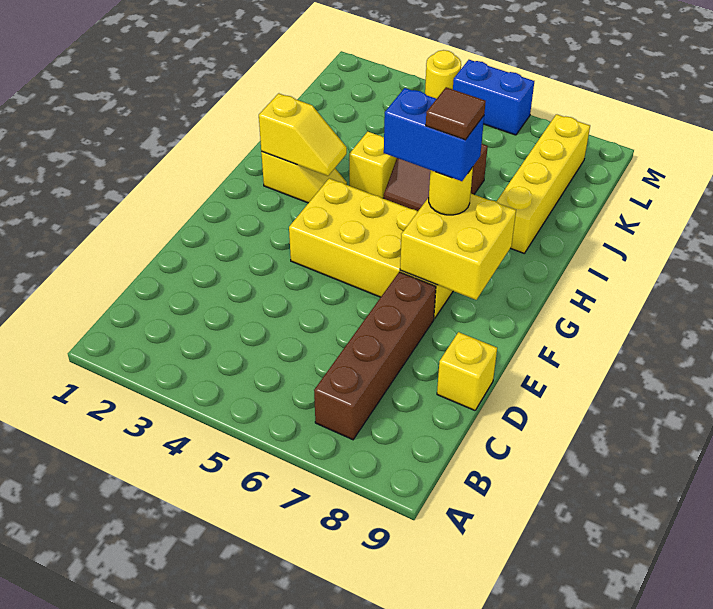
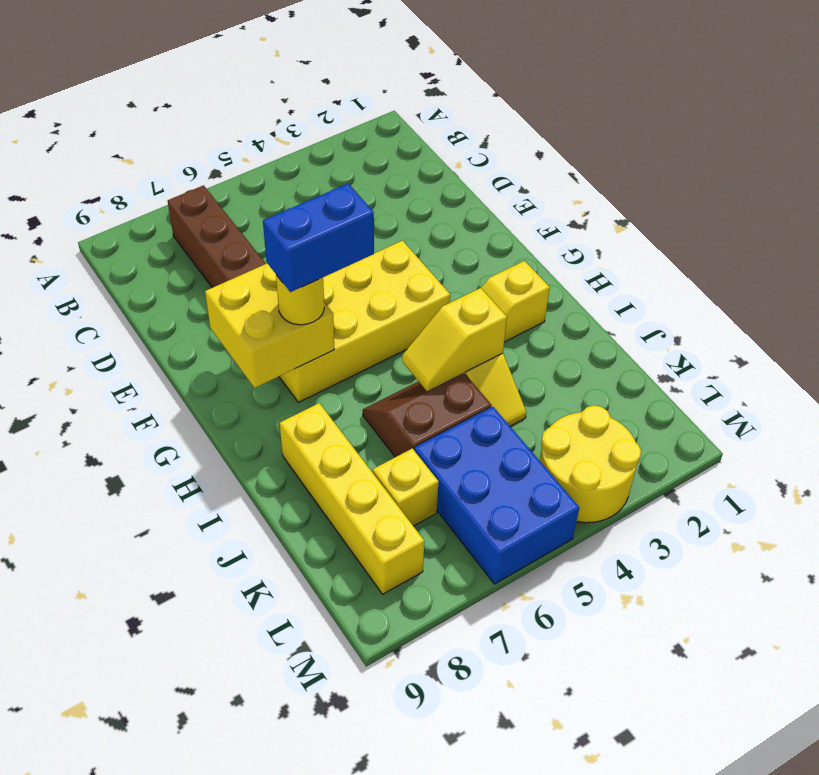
yellow brick D9 level 1 -> yellow brick K7 level 1
brown tile G7 level 5 -> none
yellow slope H2:H3 level 2 top 2 -> yellow slope I4:I5 level 2 top 4
yellow round brick M4 level 1 -> yellow round brick L3:M4 level 1
blue brick M5:M6 level 1 -> blue brick K5:M6 level 1

